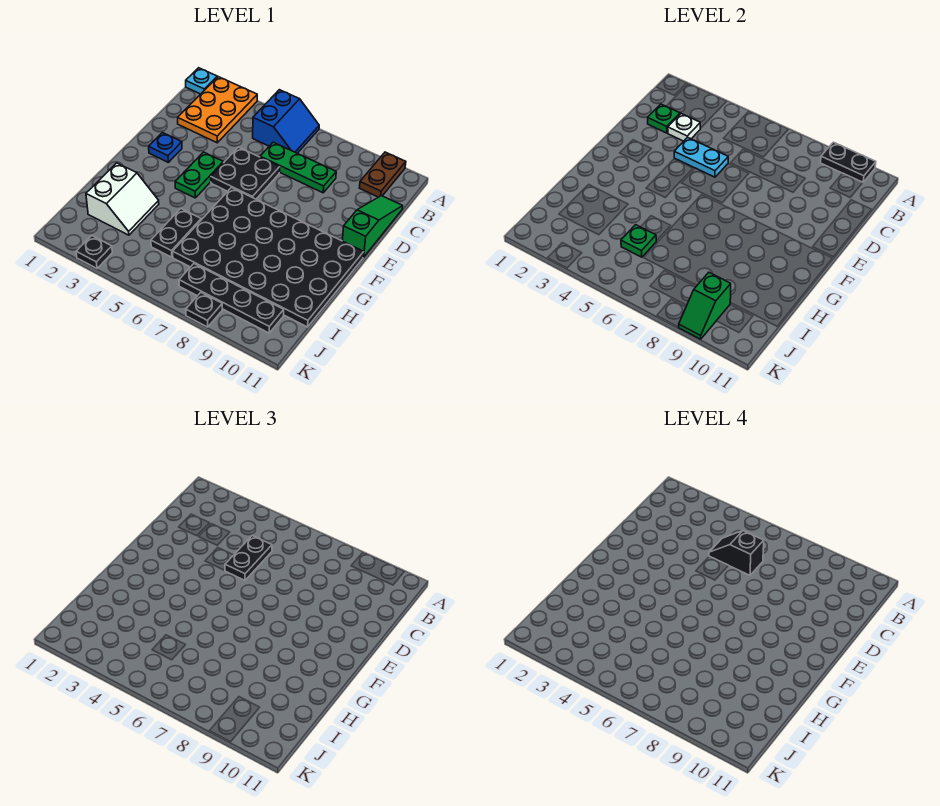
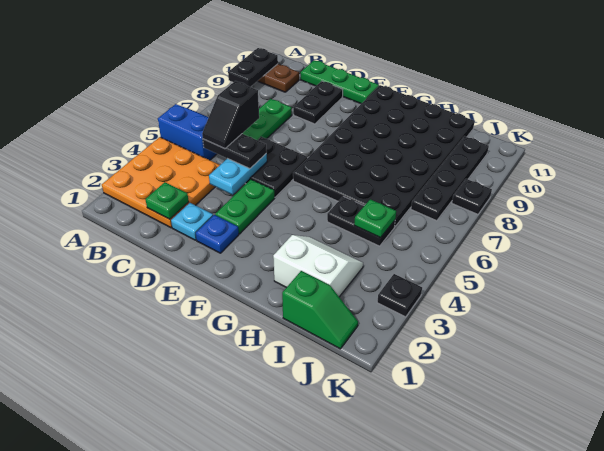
cyan plate A1 level 1 -> cyan plate D2 level 1
orange plate A2:C3 level 1 -> orange plate A2:C4 level 1
white plate C3 level 2 -> none
green slope C11:E11 level 1 top E -> green plate C11:E11 level 1
none -> black plate D9:D10 level 1
green plate E4:F4 level 1 -> green plate E3:E4 level 1
green slope J9:K9 level 2 top J -> green slope I1:J1 level 1 top I

